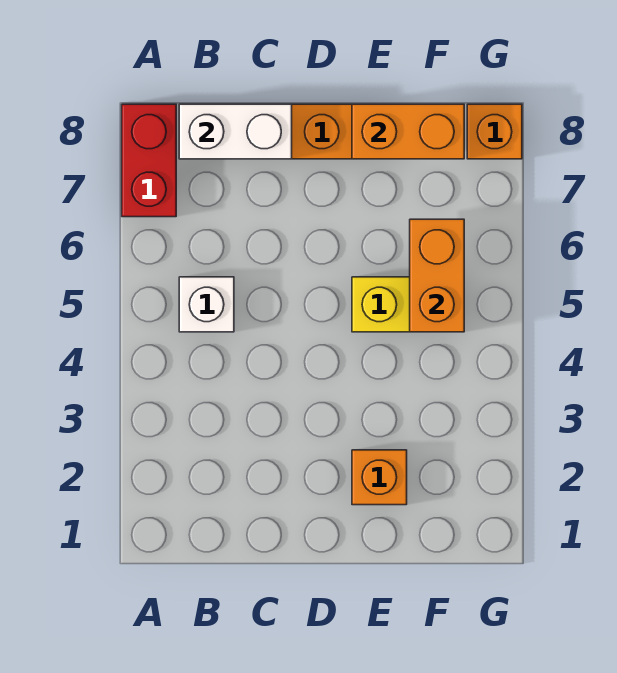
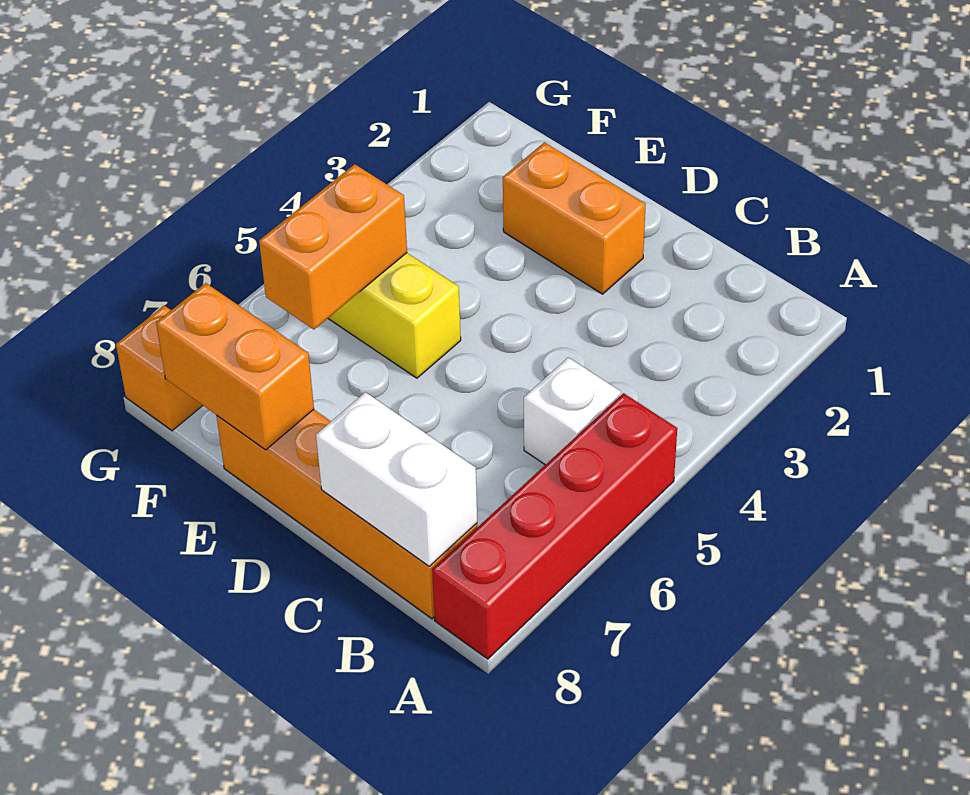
red brick A7:A8 level 1 -> red brick A5:A8 level 1
orange brick E2 level 1 -> orange brick D2:E2 level 1

